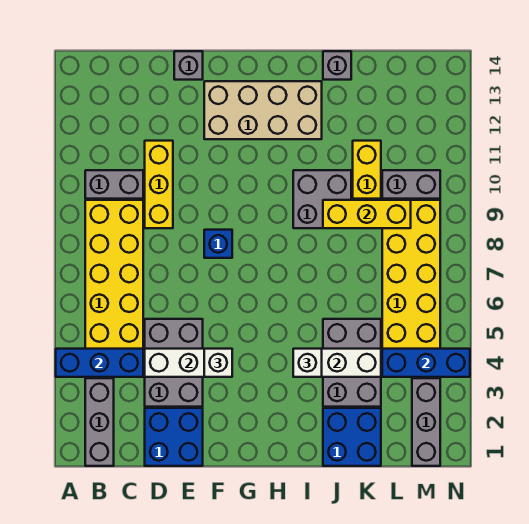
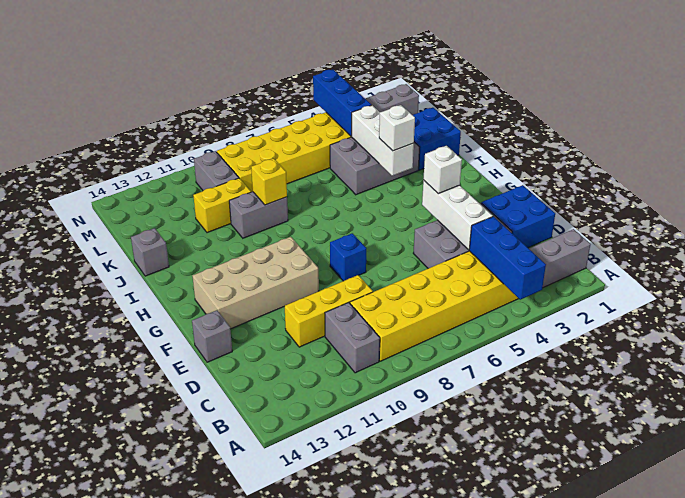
tan brick F12:I13 level 1 -> tan brick F10:G13 level 1
grey brick I9:J10 level 1 -> grey brick J9:J10 level 1
yellow brick J9:L9 level 2 -> yellow brick J9 level 2

